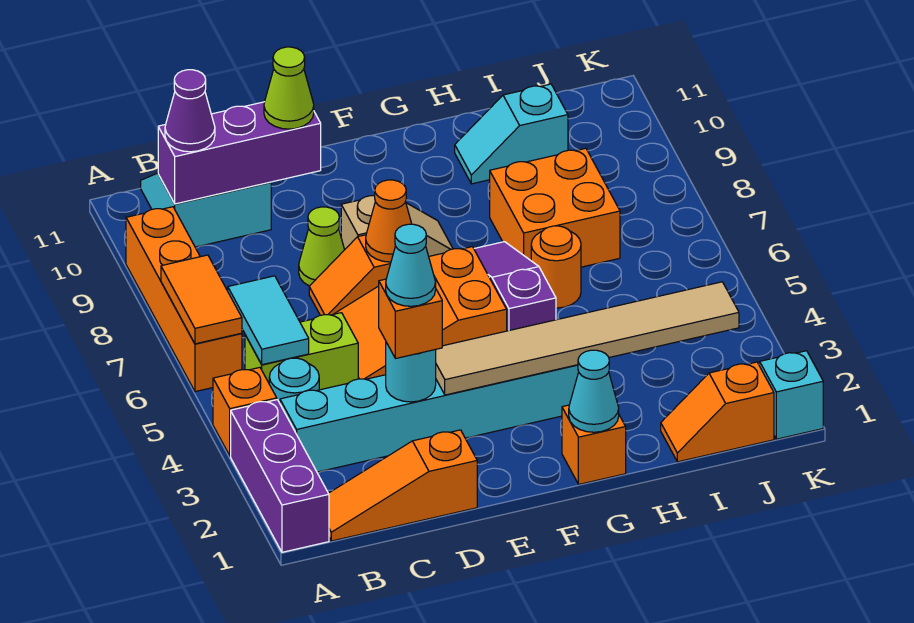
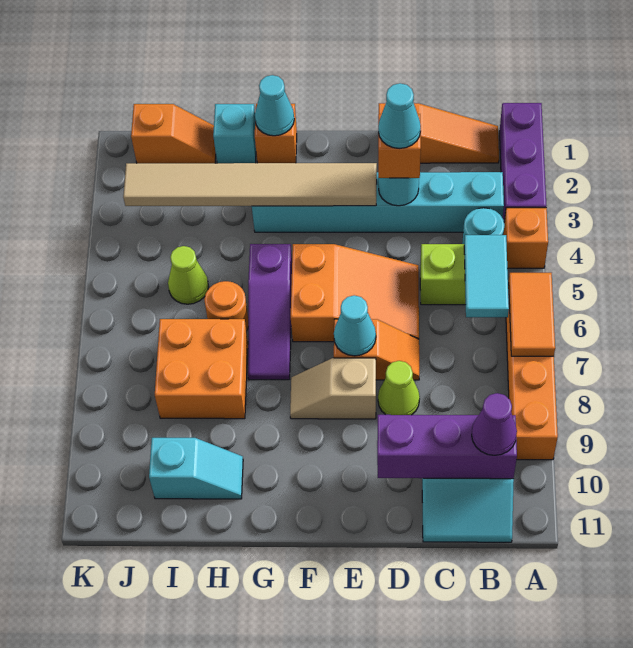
lime cone D10 level 3 -> lime cone I5 level 1
orange cone E7 level 2 -> cyan cone E7 level 2
cyan brick K1 level 1 -> cyan brick H1 level 1

